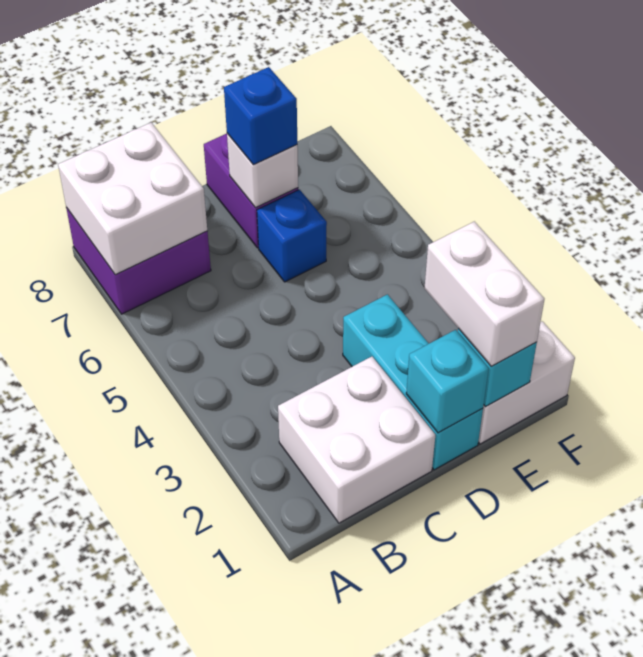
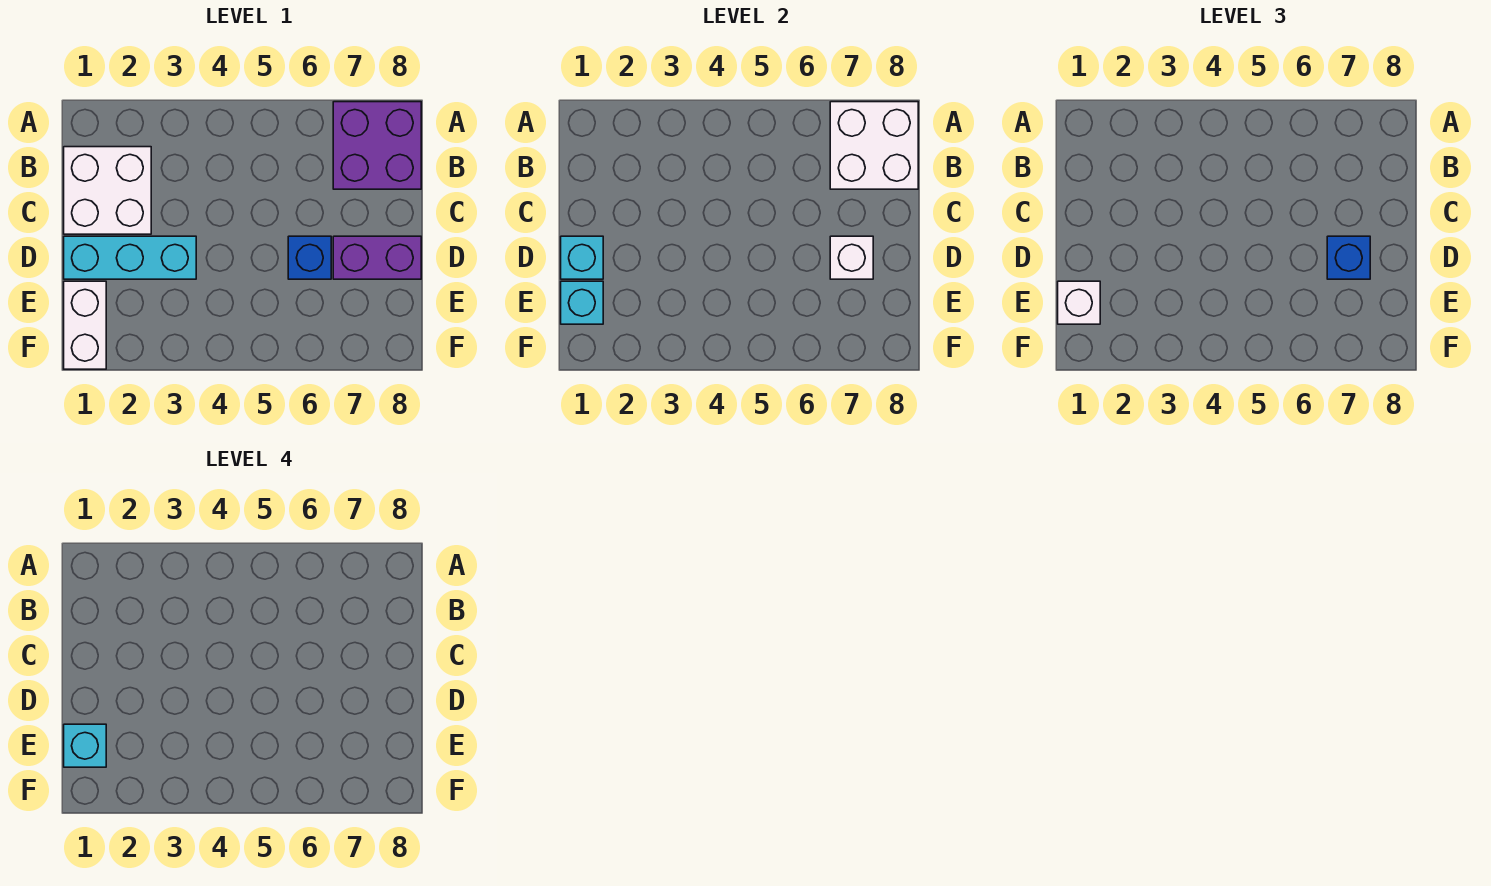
white brick E1:E2 level 3 -> white brick E1 level 3
none -> cyan brick E1 level 4

